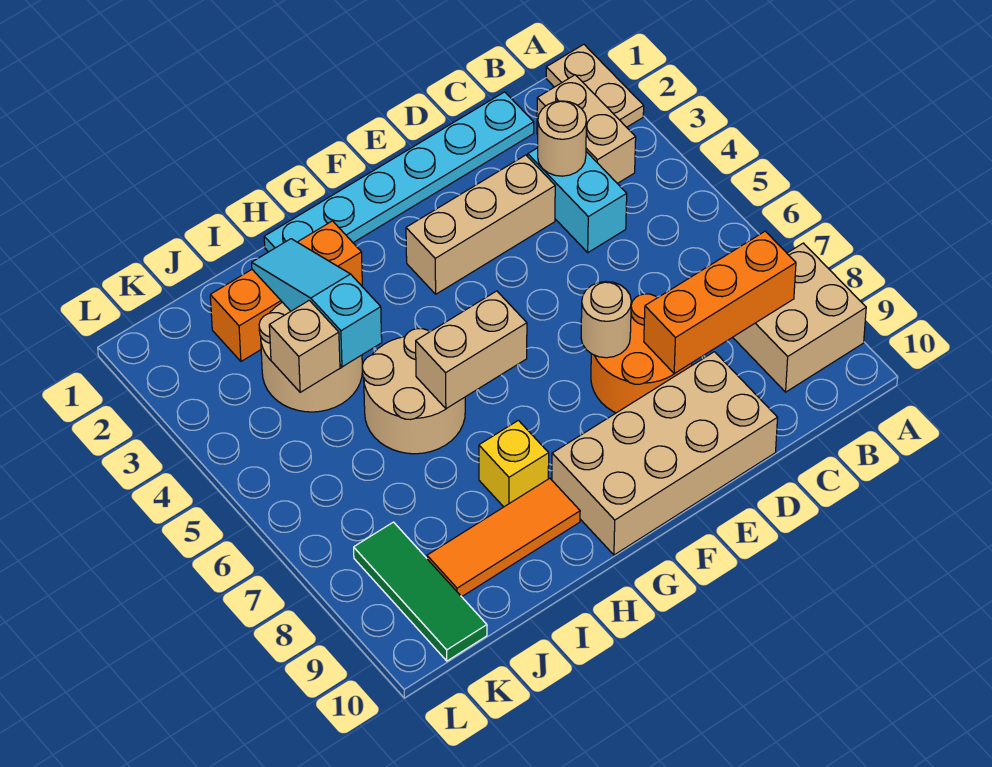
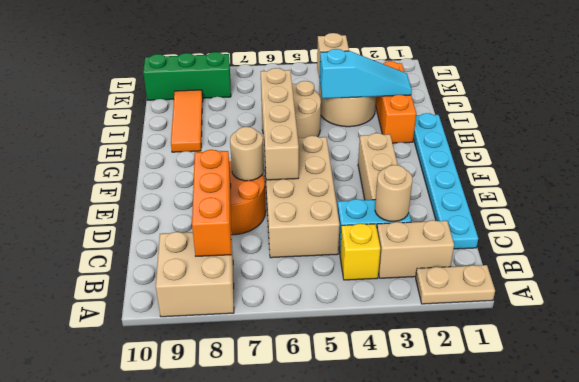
tan brick D9:G10 level 1 -> tan brick C5:F6 level 1
tan brick G6:H6 level 2 -> tan brick E6:H6 level 2
yellow brick H8 level 1 -> yellow brick B4 level 1
green tile K8:K10 level 1 -> green brick K8:K10 level 1

